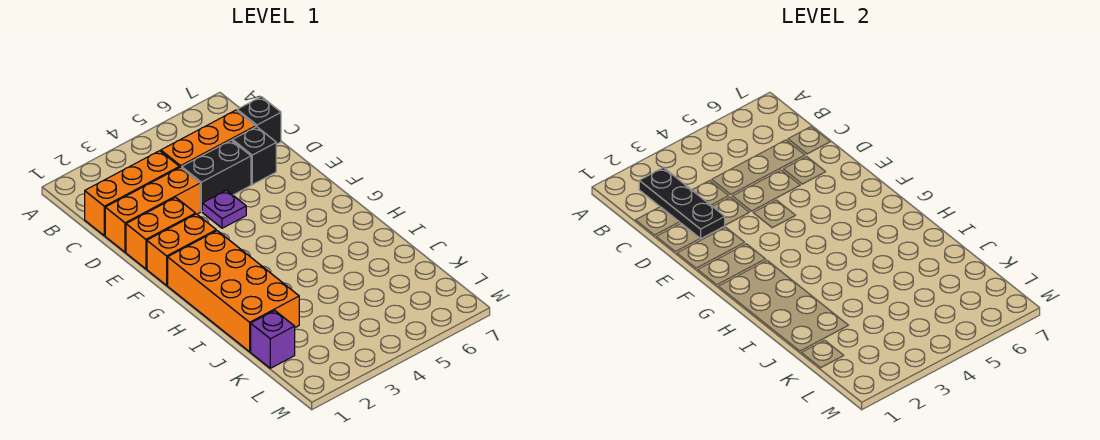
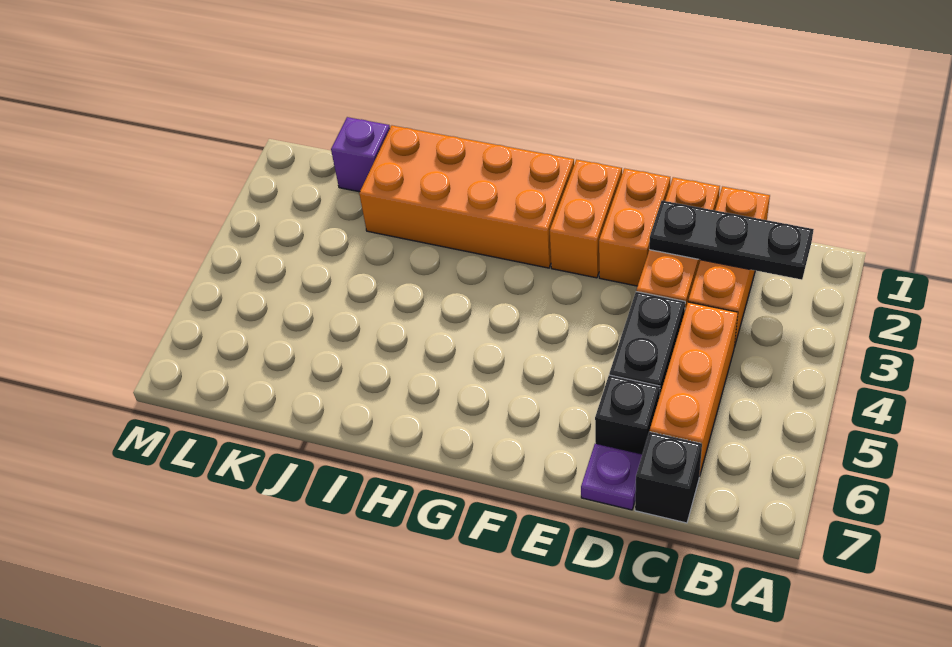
purple plate E4 level 1 -> purple plate D7 level 1

